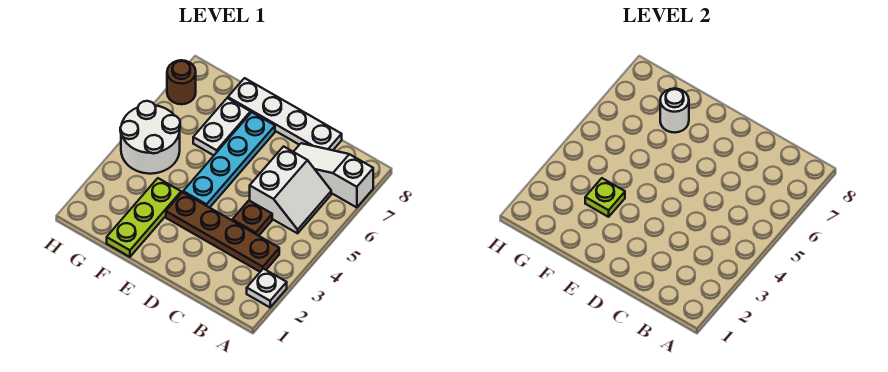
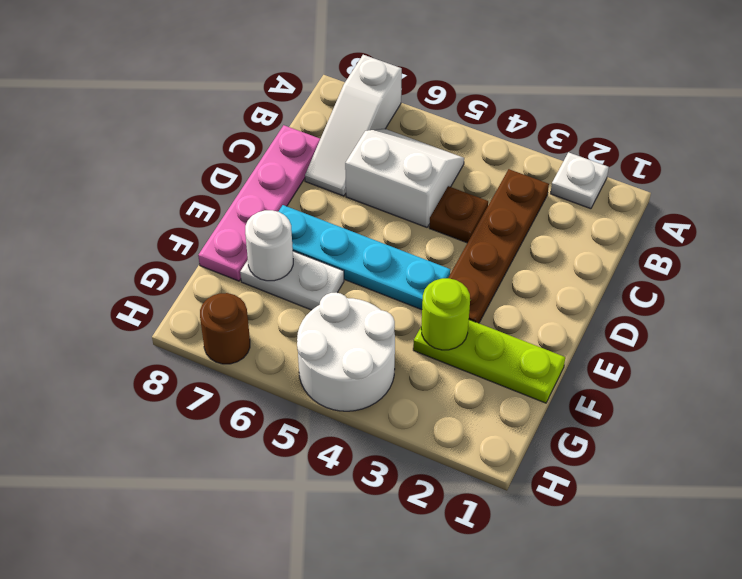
white plate C8:F8 level 1 -> pink plate C8:F8 level 1
lime plate F3 level 2 -> lime round brick F3 level 2

